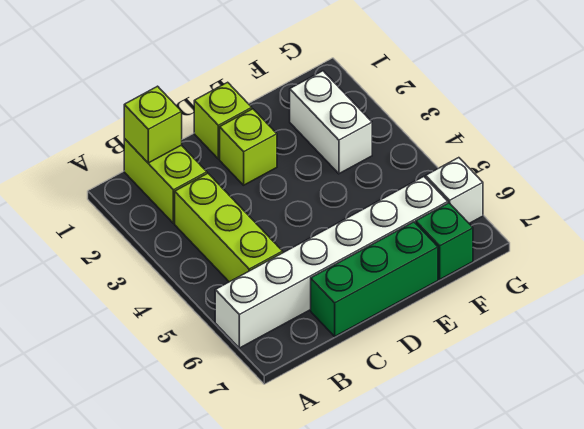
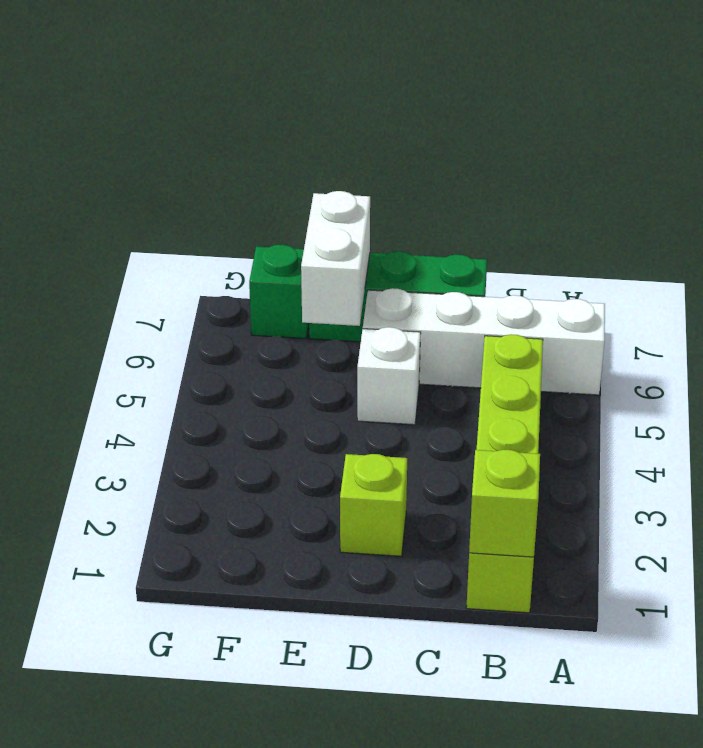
white brick A6:F6 level 1 -> white brick A6:D6 level 1
lime brick D1 level 1 -> none
white brick F2:F3 level 1 -> white brick E6:E7 level 2
white brick G6 level 1 -> white brick D5 level 1

